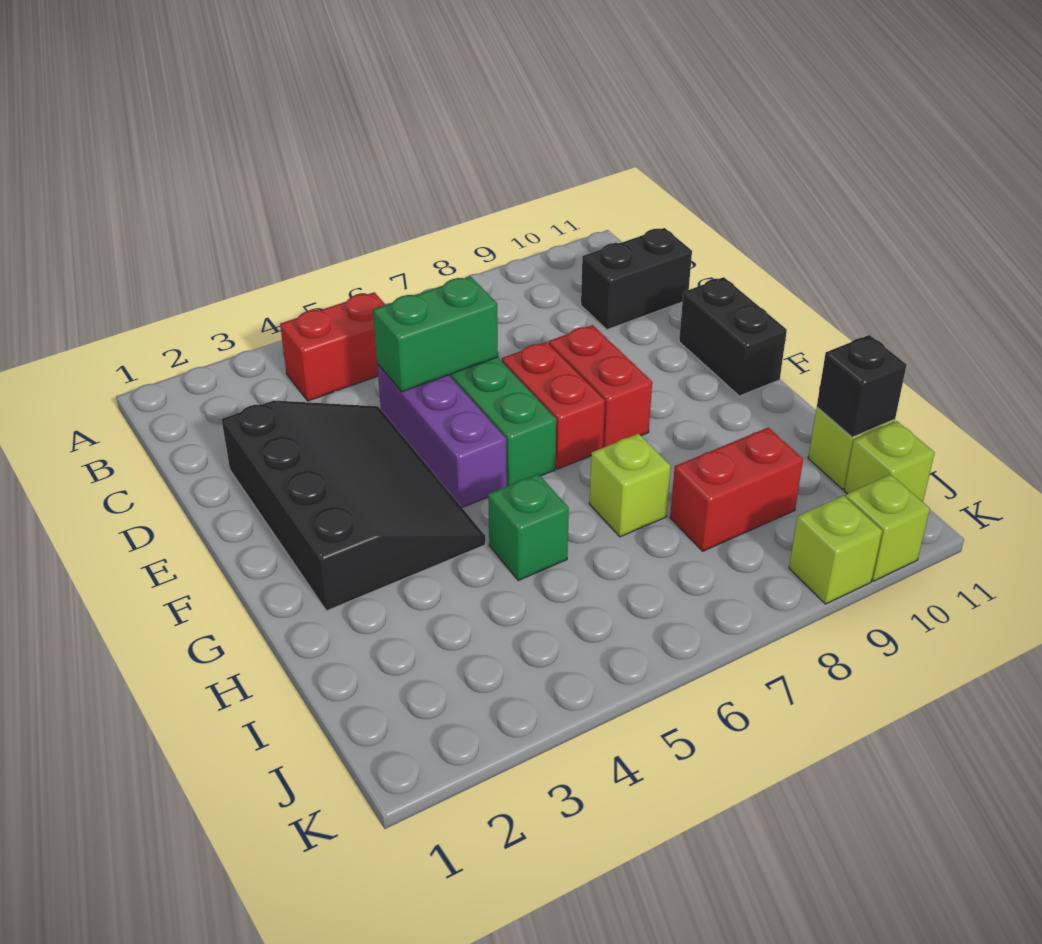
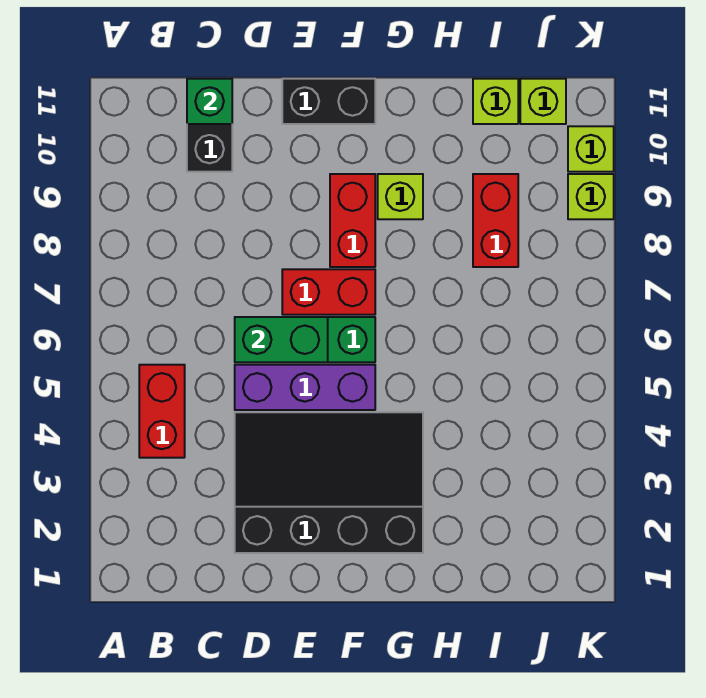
green brick D5:D6 level 2 -> green brick D6:E6 level 2
red brick E8:F8 level 1 -> red brick F8:F9 level 1
green brick H5 level 1 -> green brick C11 level 2
lime brick H7 level 1 -> lime brick G9 level 1
black brick I11 level 2 -> none

